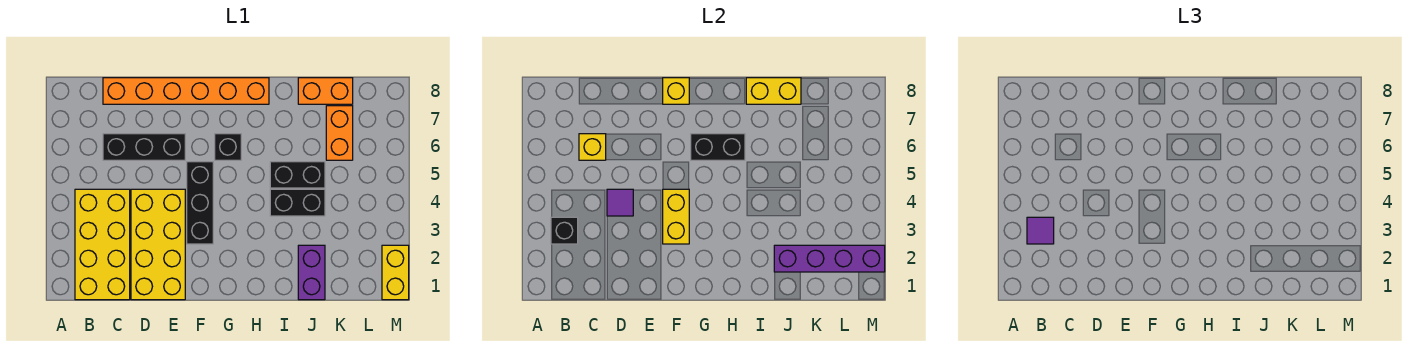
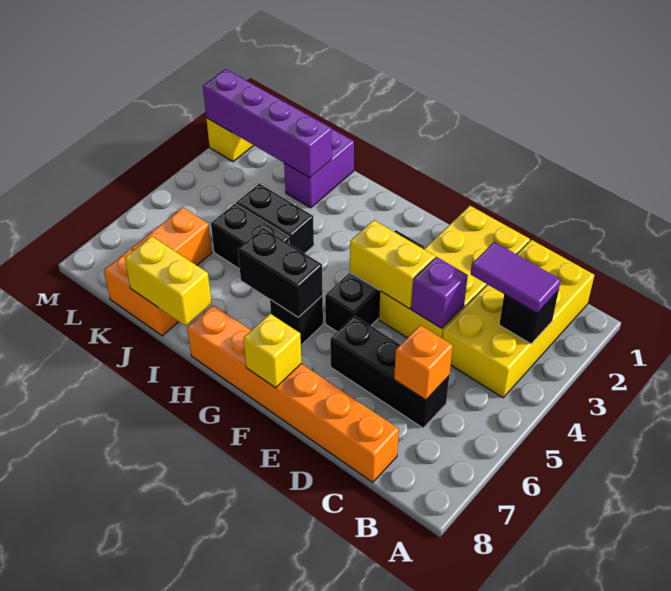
purple tile B3 level 3 -> purple tile B3:C3 level 3
yellow brick C6 level 2 -> orange brick C6 level 2
purple tile D4 level 2 -> purple brick D4 level 2
yellow brick F3:F4 level 2 -> yellow brick E4:F4 level 2

